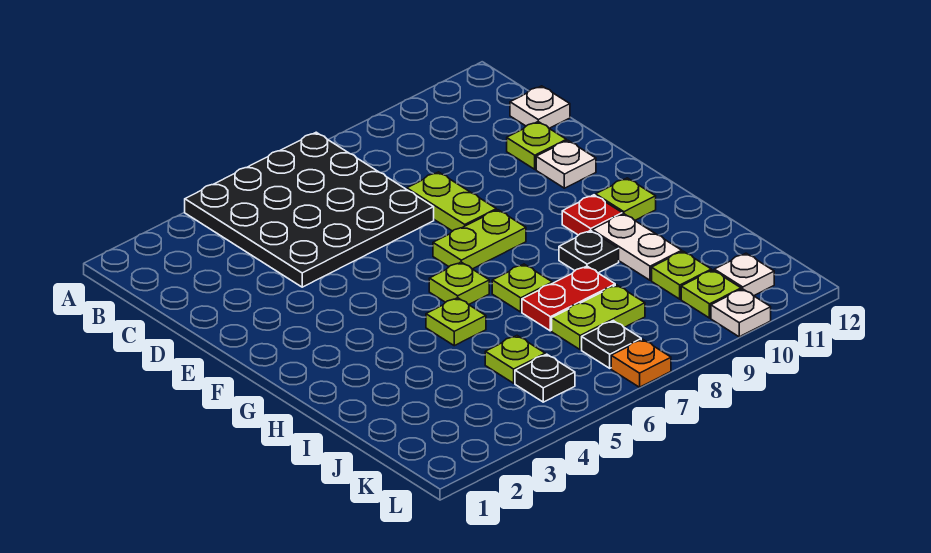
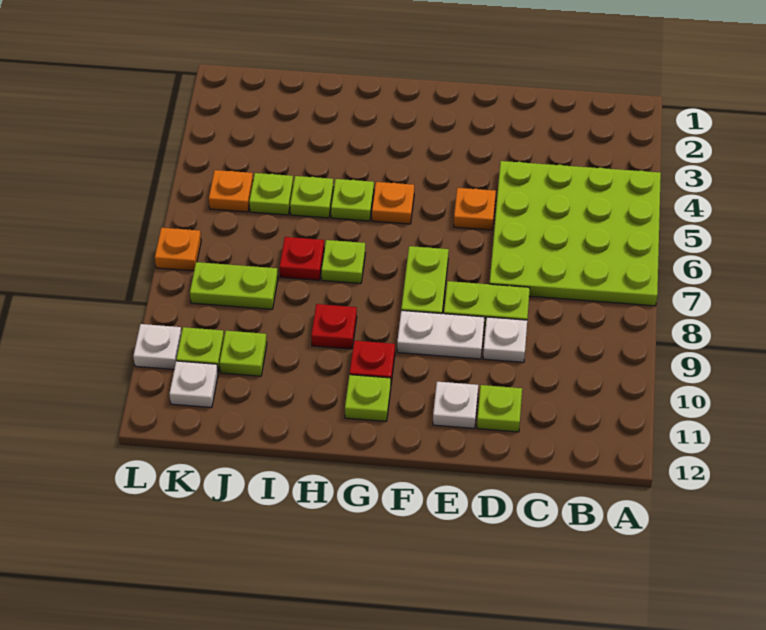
black plate A4:D7 level 1 -> lime plate A4:D7 level 1
white plate C12 level 1 -> white plate D9 level 1
none -> orange plate E5 level 1
none -> orange plate G5 level 1
lime plate G6 level 1 -> lime plate I5 level 1
black plate H9 level 1 -> red plate H9 level 1
white plate H10:I10 level 1 -> white plate E9:F9 level 1
red plate I7:I8 level 1 -> red plate I7 level 1
lime plate J7:J8 level 1 -> lime plate J8:K8 level 1
black plate K5 level 1 -> orange plate K5 level 1
black plate K7 level 1 -> none

